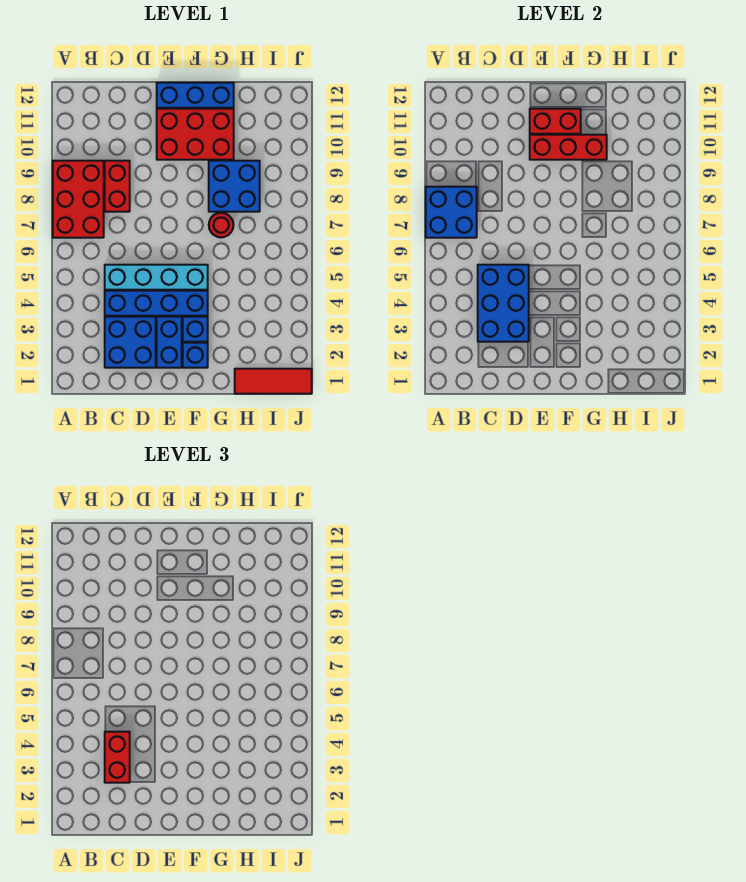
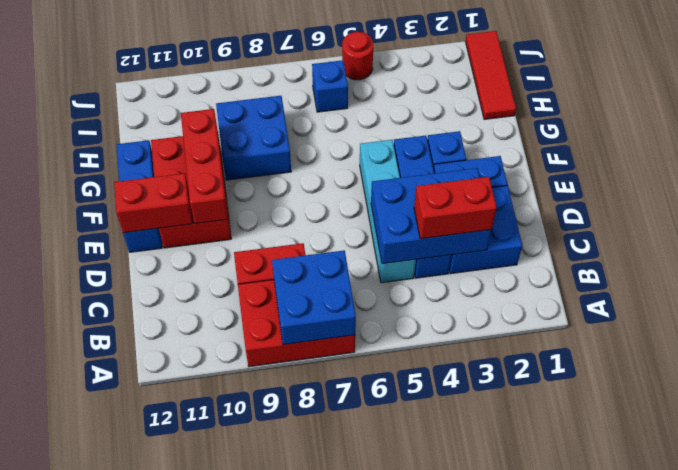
red brick E11:F11 level 2 -> red brick E11:E12 level 2
blue brick F2 level 1 -> blue brick I6 level 1
red round brick G7 level 1 -> red round brick J5 level 1

